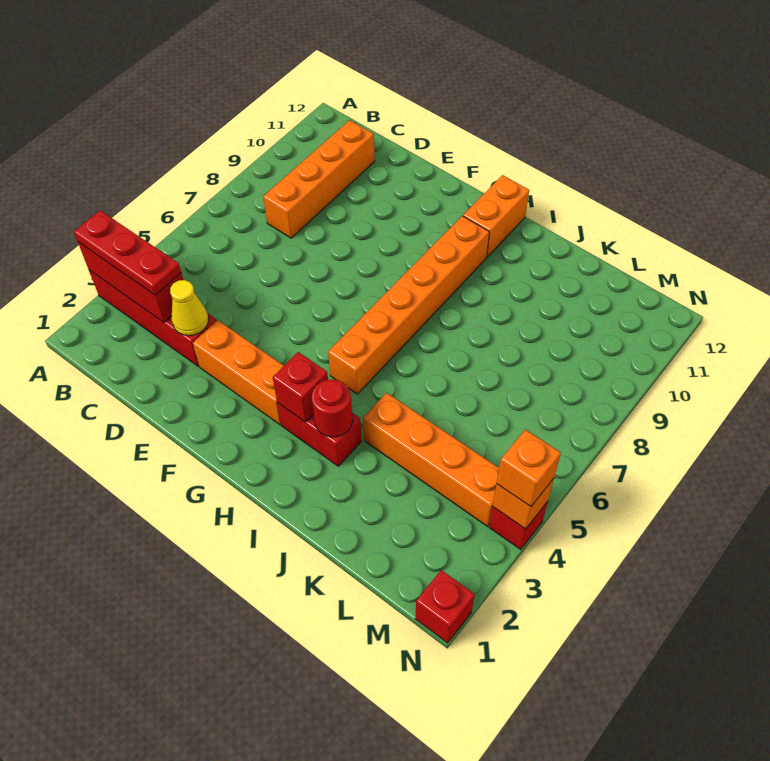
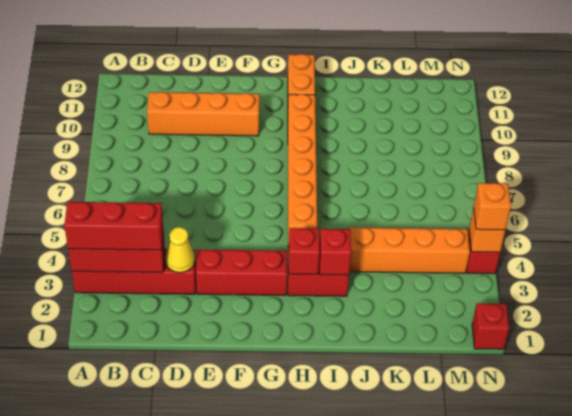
red plate A3:C3 level 3 -> red brick A3:C3 level 3
orange brick C8:C11 level 1 -> orange brick C10:F10 level 1
orange brick E3:G3 level 1 -> red brick E3:G3 level 1
red round brick I3 level 2 -> red brick I3 level 2

